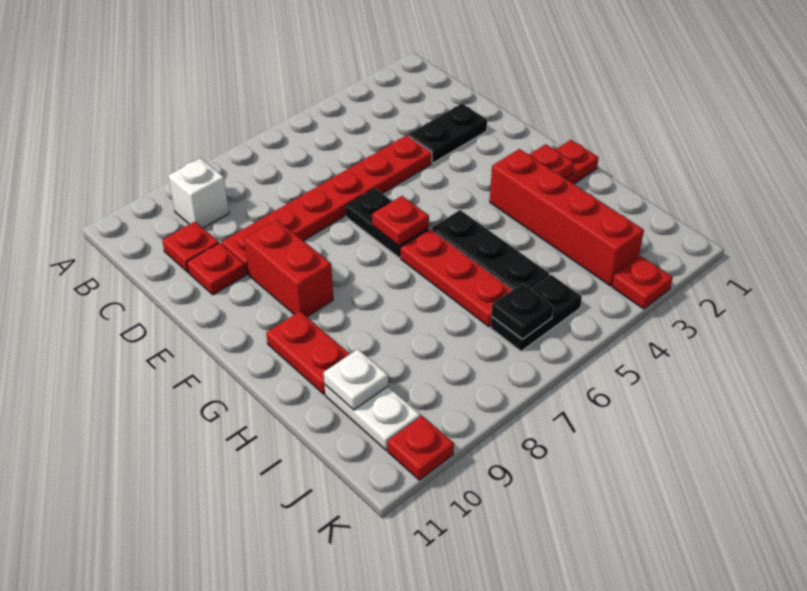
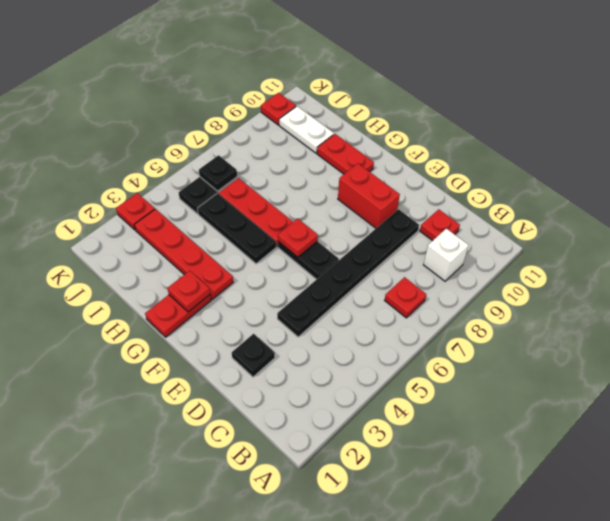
black plate D2:D3 level 1 -> black plate D2 level 1
red plate D4:D9 level 1 -> black plate D4:D9 level 1
red plate D10 level 1 -> red plate B7 level 1
red brick G3:J3 level 1 -> red plate G3:J3 level 1
white plate I10 level 2 -> none

